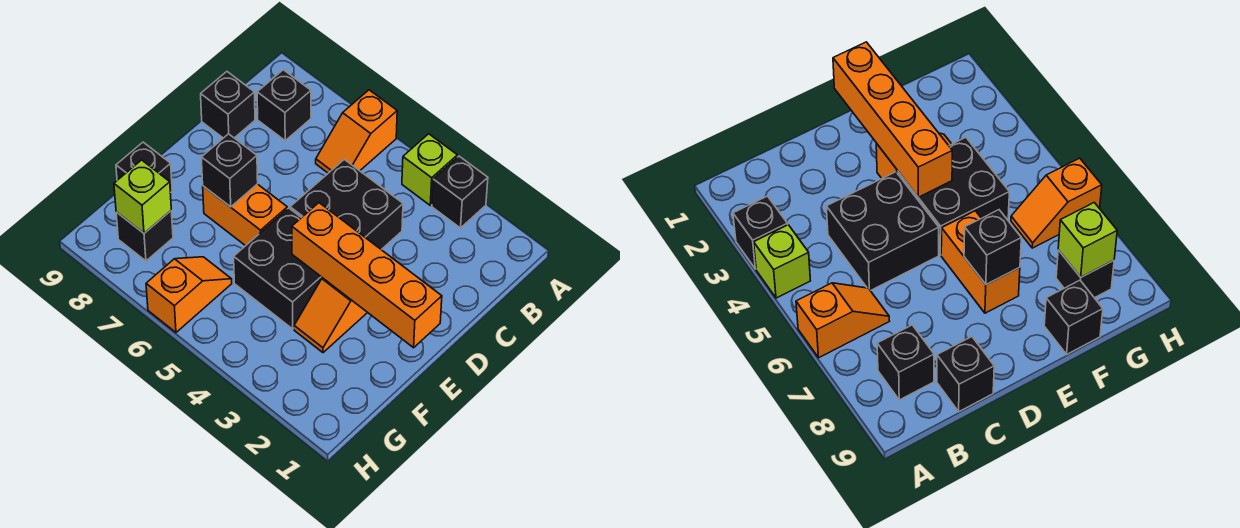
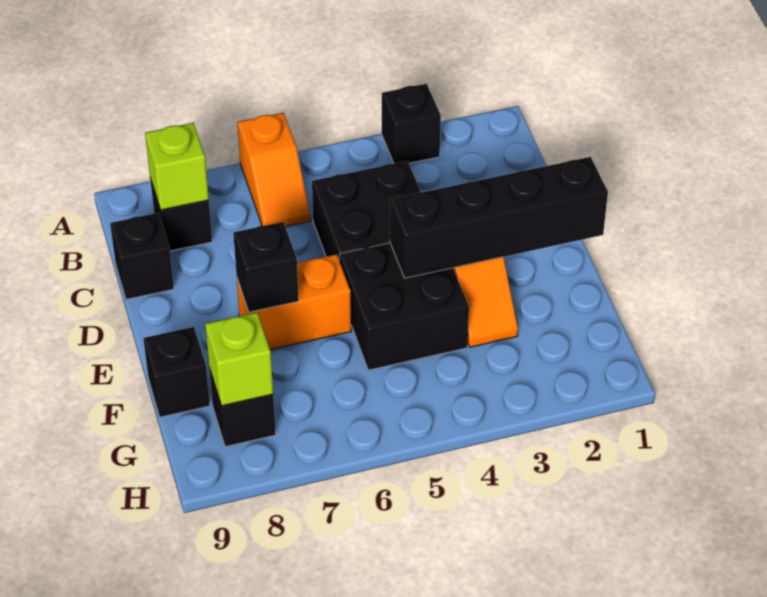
lime brick A4 level 1 -> lime brick B8 level 2
orange brick E1:E4 level 2 -> black brick E1:E4 level 2
orange slope G6:H6 level 1 top H -> none

